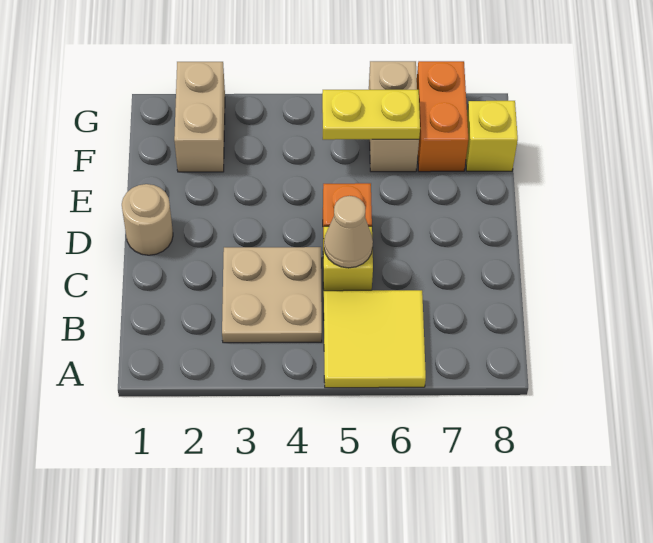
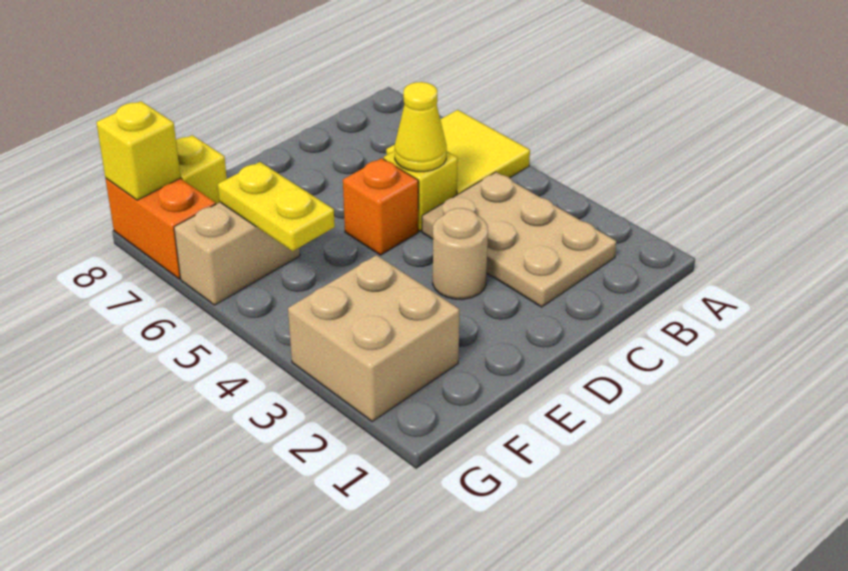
tan plate B3:C4 level 1 -> tan plate B2:C4 level 1
tan cone C5 level 2 -> yellow cone C5 level 2
tan round brick D1 level 1 -> tan round brick D3 level 1
tan brick F2:G2 level 1 -> tan brick F2:G3 level 1
orange brick F7:G7 level 1 -> orange brick G7:G8 level 1
none -> yellow brick G8 level 2

